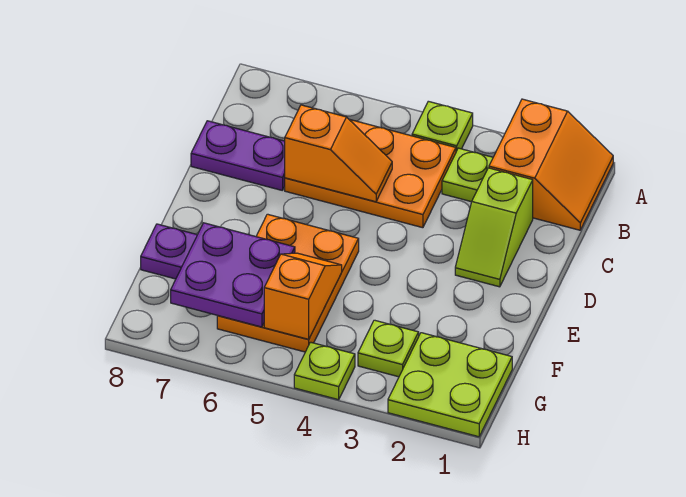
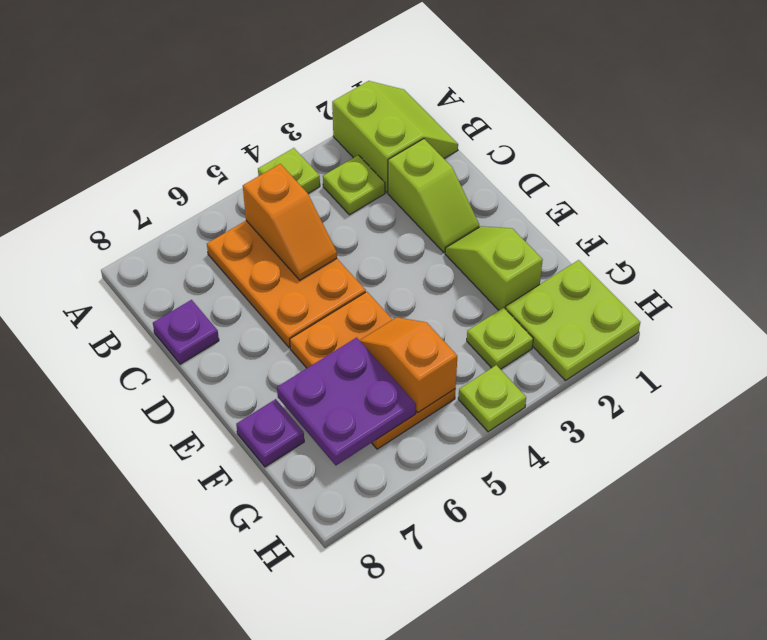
orange slope A1:B2 level 1 top 2 -> lime slope A1:B2 level 1 top 2
orange plate B4:C6 level 1 -> orange plate B5:D6 level 1
orange slope C5:C6 level 2 top 6 -> orange slope B5:C5 level 2 top B
purple plate C7:C8 level 1 -> purple plate C8 level 1
none -> lime slope E2:F2 level 1 top F

